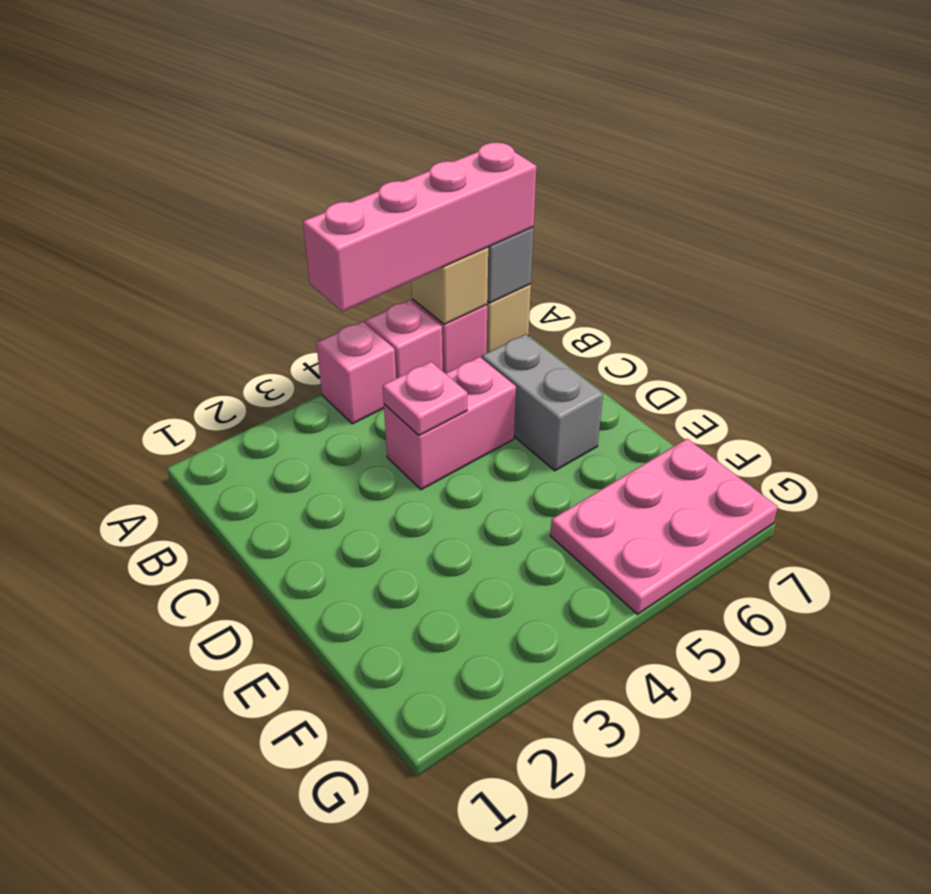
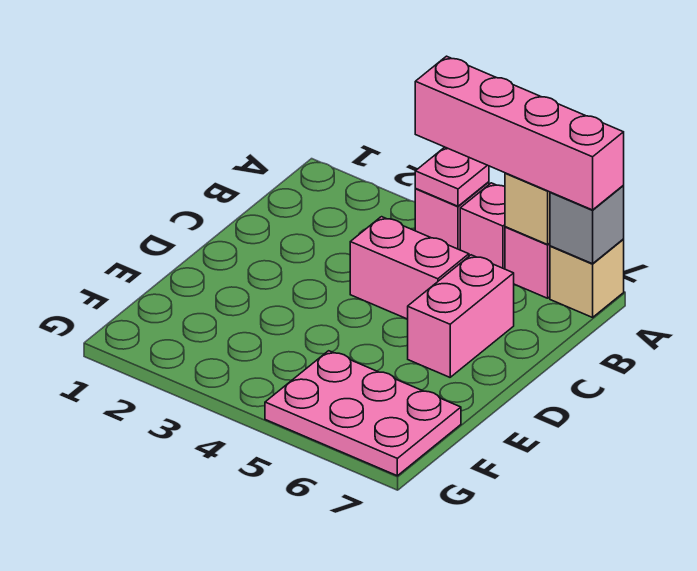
pink plate C4 level 2 -> pink plate A4 level 2
grey brick C6:D6 level 1 -> pink brick C6:D6 level 1

